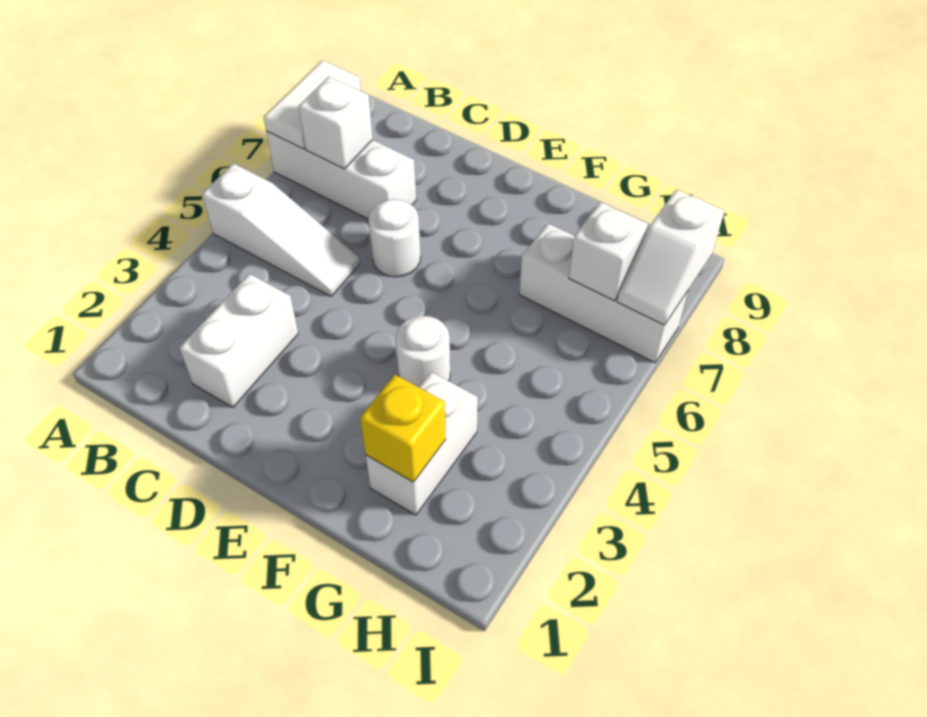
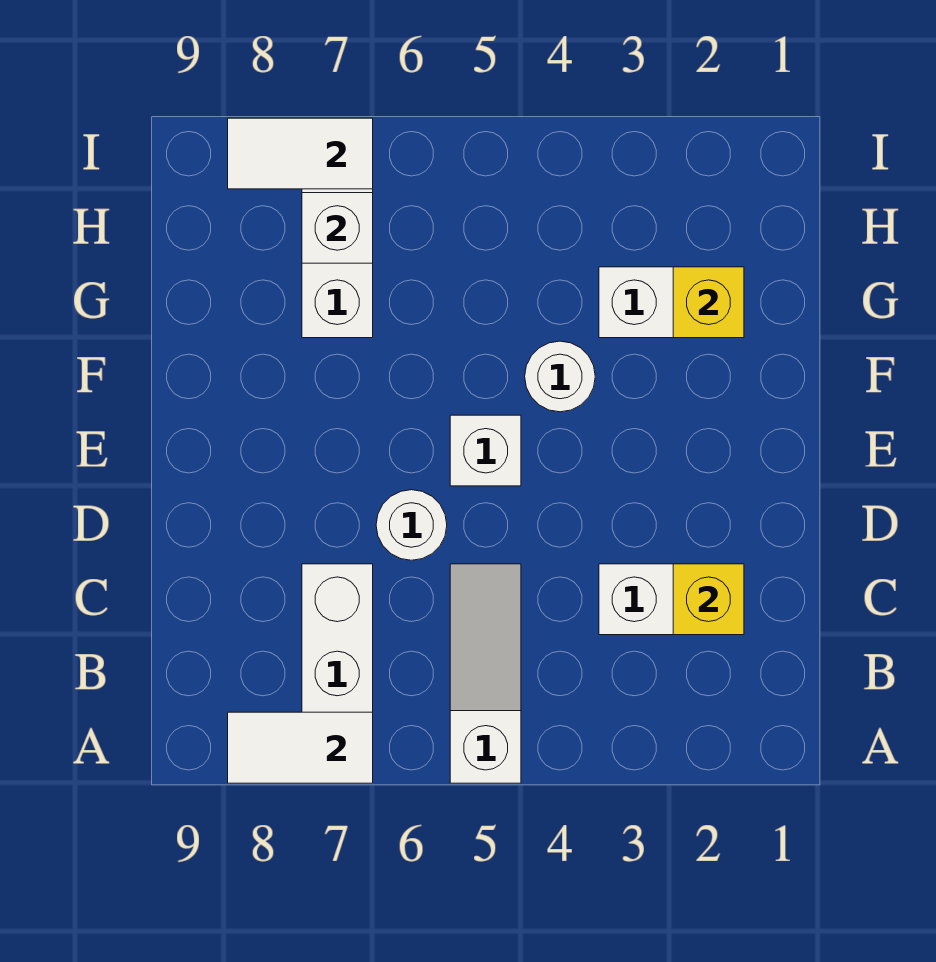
white brick B7 level 2 -> white brick E5 level 1
none -> yellow brick C2 level 2
white slope I7:I8 level 2 top 8 -> white tile I7:I8 level 2

